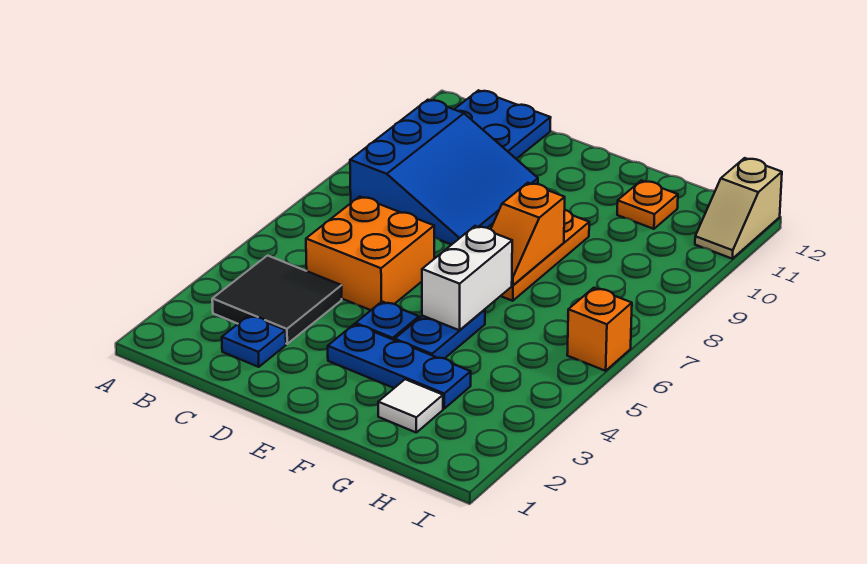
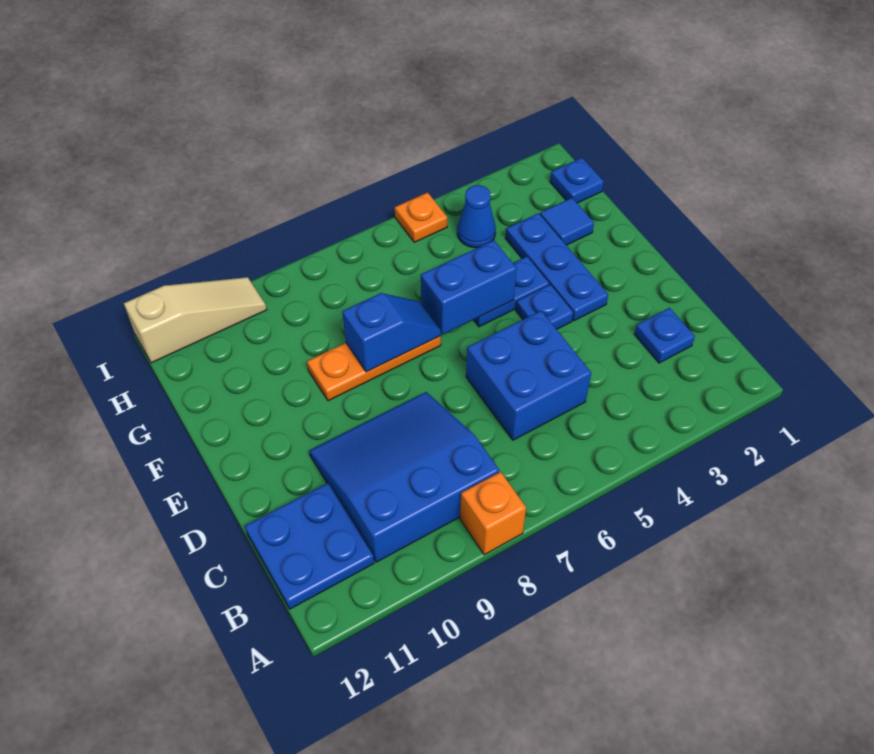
black tile B3:C4 level 1 -> none
orange brick C5:D6 level 1 -> blue brick C5:D6 level 1
white brick F5:F6 level 2 -> blue brick F5:F6 level 2
orange slope F7:F8 level 2 top 8 -> blue slope F7:F8 level 2 top 8
white tile G2 level 1 -> blue tile G2 level 1
orange plate G11 level 1 -> orange plate I5 level 1
none -> blue plate H1 level 1
none -> blue cone H4 level 1
orange brick I6 level 1 -> orange brick A8 level 1
tan slope I11:I12 level 1 top 12 -> tan slope I10:I12 level 1 top 12

